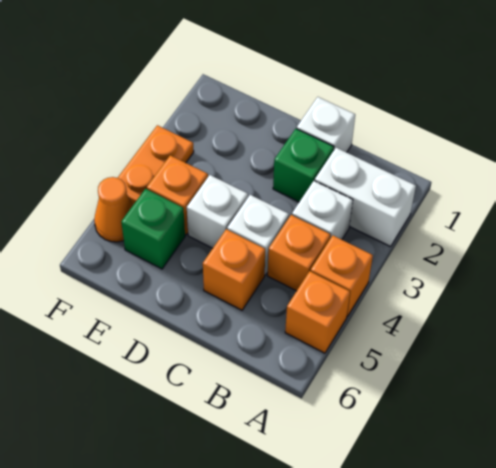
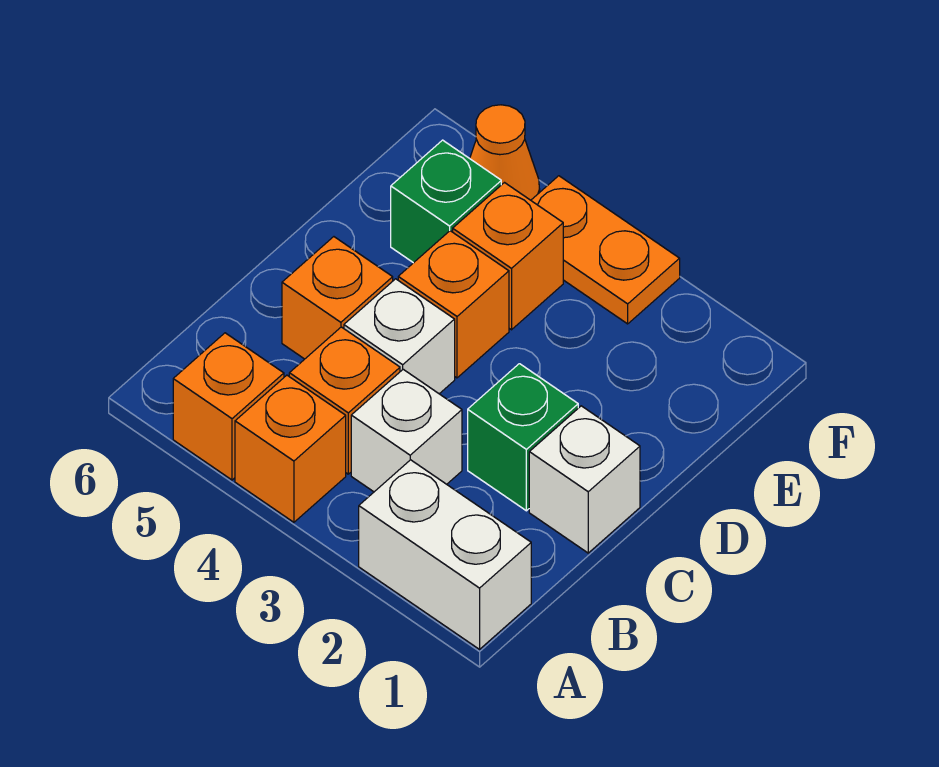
white brick A2:B2 level 1 -> white brick A1:A2 level 1
white brick D4 level 1 -> orange brick D4 level 1

